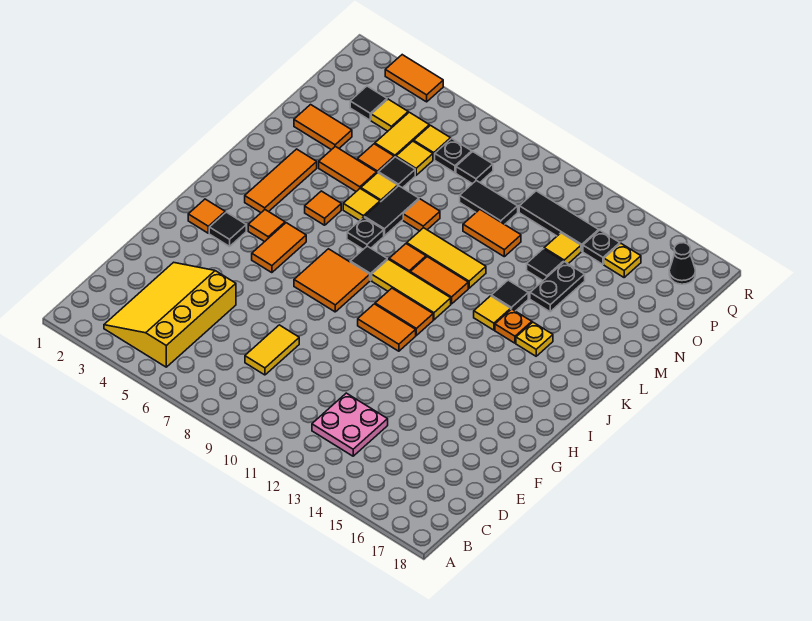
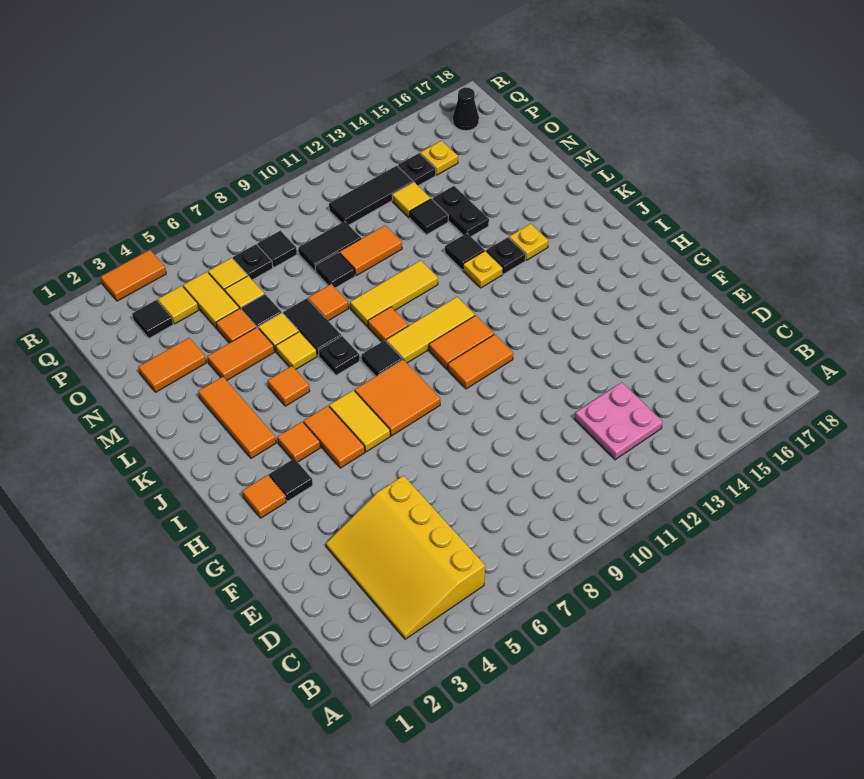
yellow tile D8:E8 level 1 -> yellow tile H6:I6 level 1
orange tile K10:K11 level 1 -> none
yellow tile K13 level 1 -> yellow plate K13 level 1
orange plate K14 level 1 -> black plate K14 level 1
none -> black tile N9 level 1

